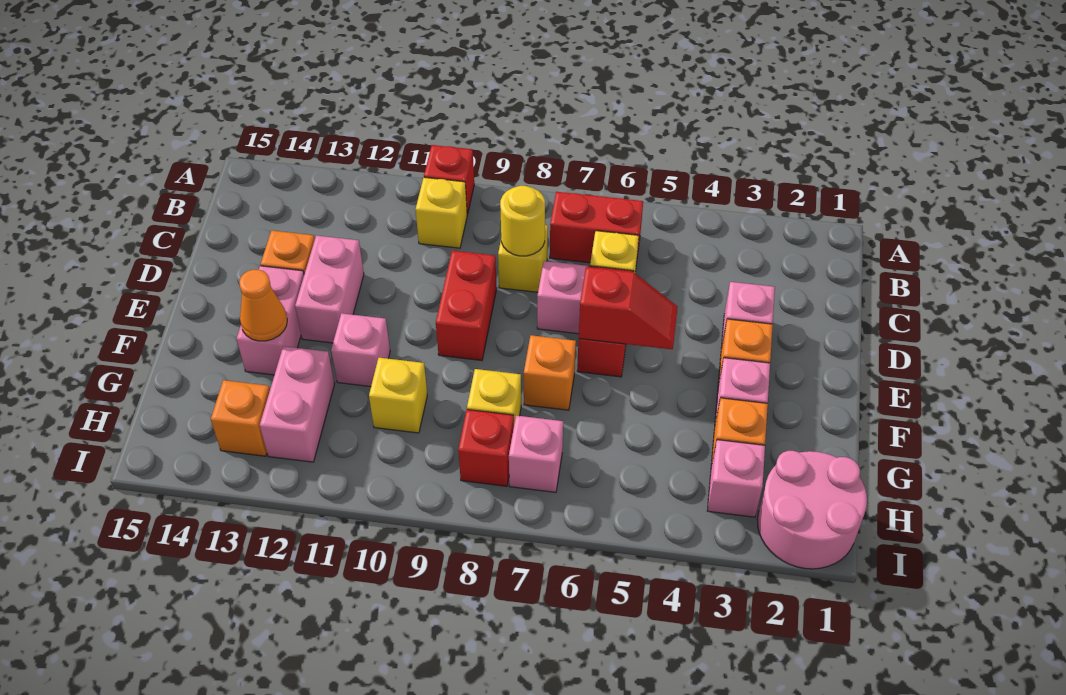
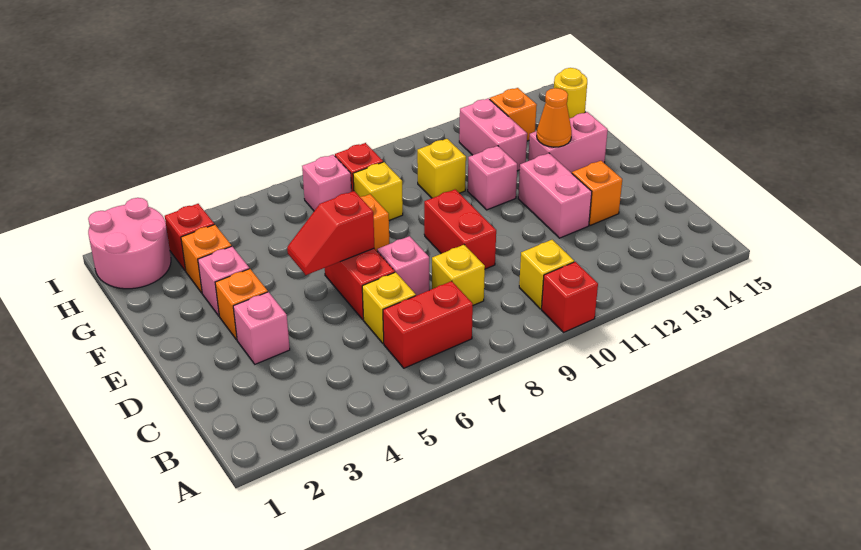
yellow round brick C8 level 2 -> yellow round brick H15 level 1
pink brick E13:F13 level 1 -> pink brick F13:F14 level 1
pink brick H3 level 1 -> red brick H3 level 1

